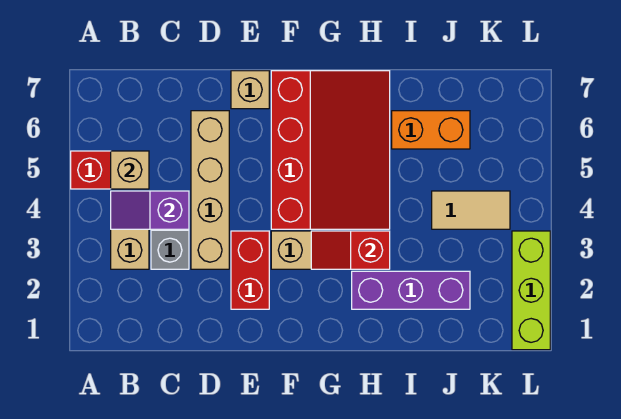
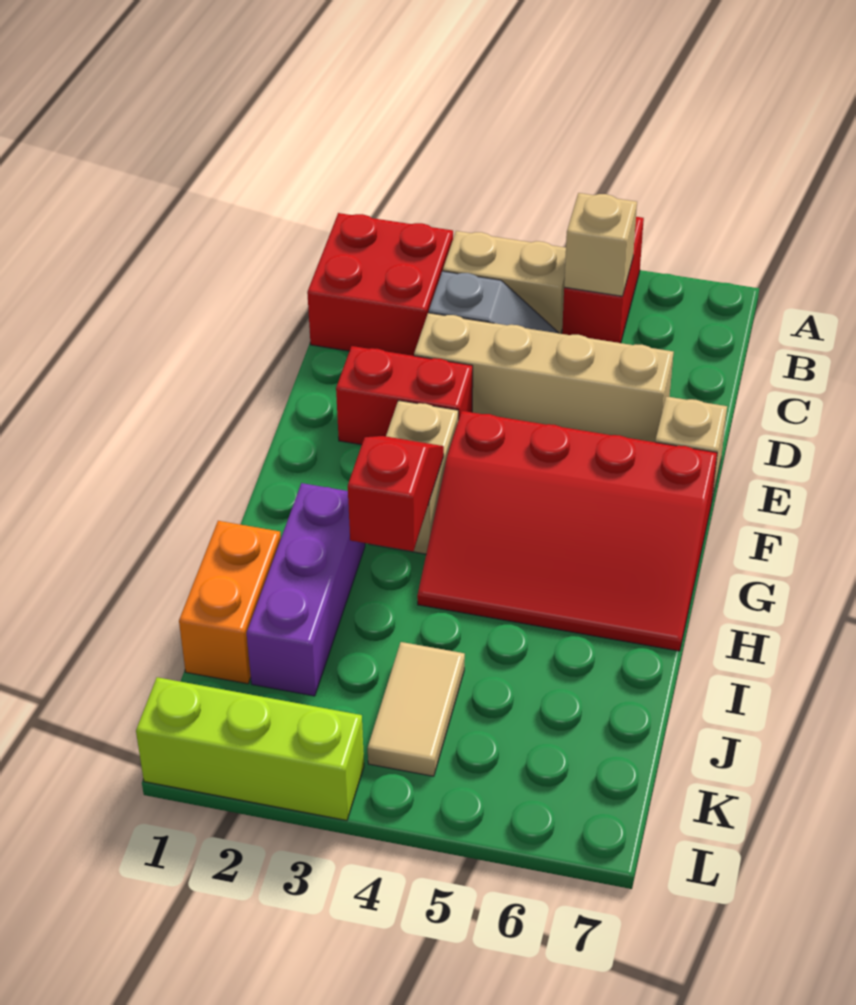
none -> red brick B1:C2 level 1
purple slope B4:C4 level 2 top C -> none
orange brick I6:J6 level 1 -> orange brick I1:J1 level 1

